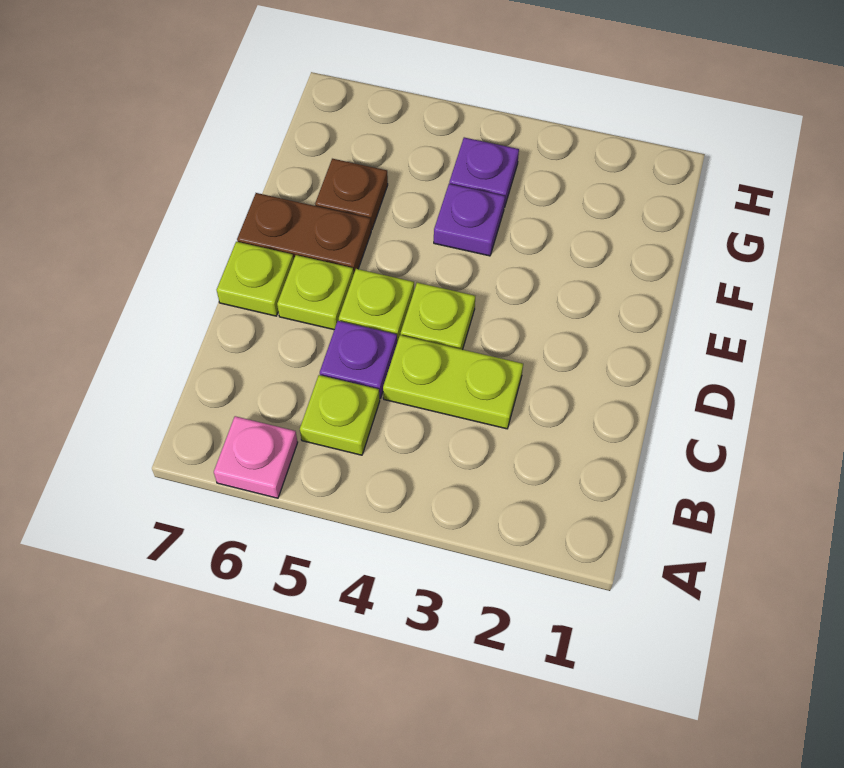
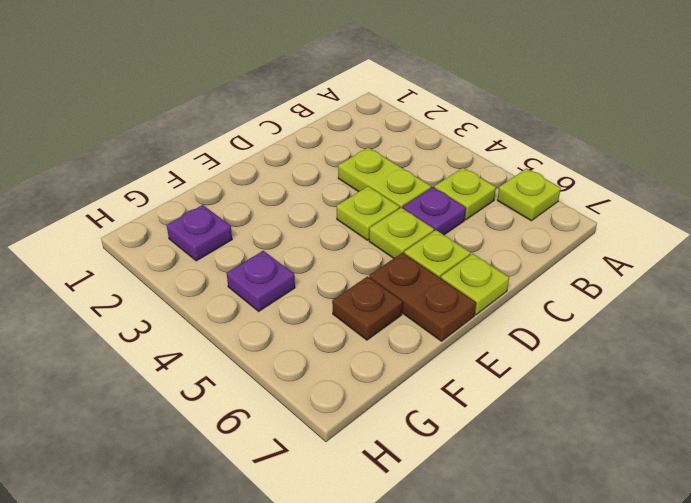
pink plate A6 level 1 -> lime plate A6 level 1
purple plate F4 level 1 -> purple plate G2 level 1

